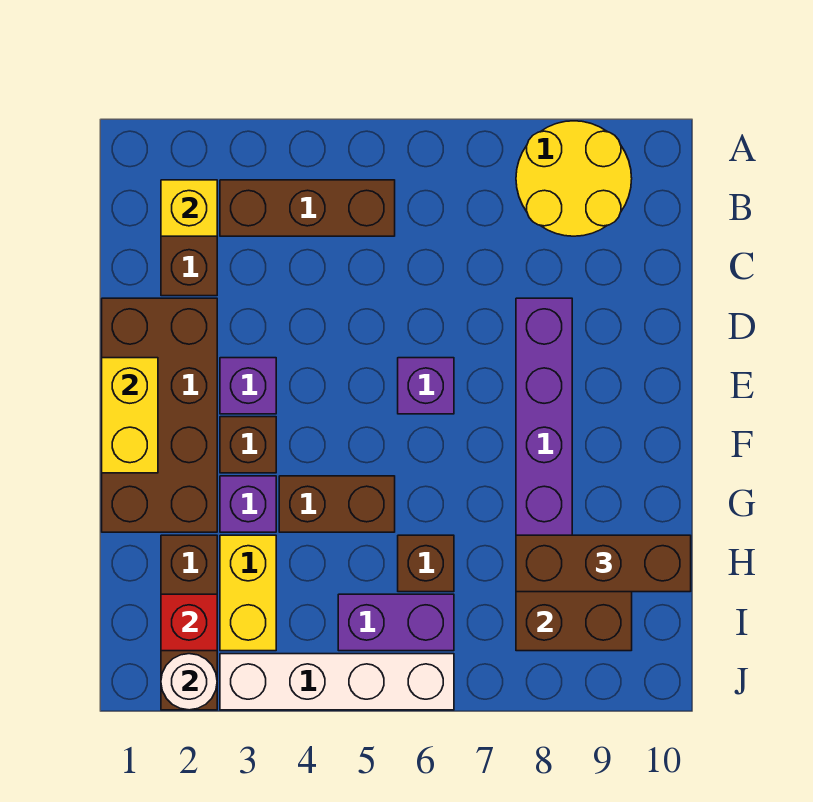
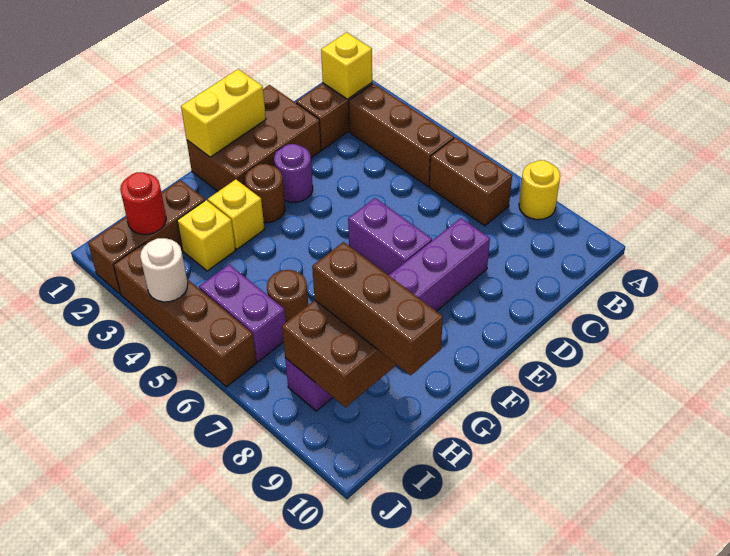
yellow round brick A8:B9 level 1 -> yellow round brick A8 level 1
brown brick D1:G2 level 1 -> brown brick D1:F2 level 1
purple brick E3 level 1 -> purple round brick E3 level 1
purple brick E6 level 1 -> purple brick E6:E7 level 1
brown brick F3 level 1 -> brown round brick F3 level 1
purple brick G3 level 1 -> yellow brick G3 level 1
brown brick G4:G5 level 1 -> brown brick B6:B7 level 1
yellow brick H3:I3 level 1 -> yellow brick H3 level 1
brown brick H6 level 1 -> brown round brick H6 level 1
red brick I2 level 2 -> red round brick I2 level 2
white round brick J2 level 2 -> white round brick J4 level 2
white brick J3:J6 level 1 -> brown brick J3:J6 level 1

